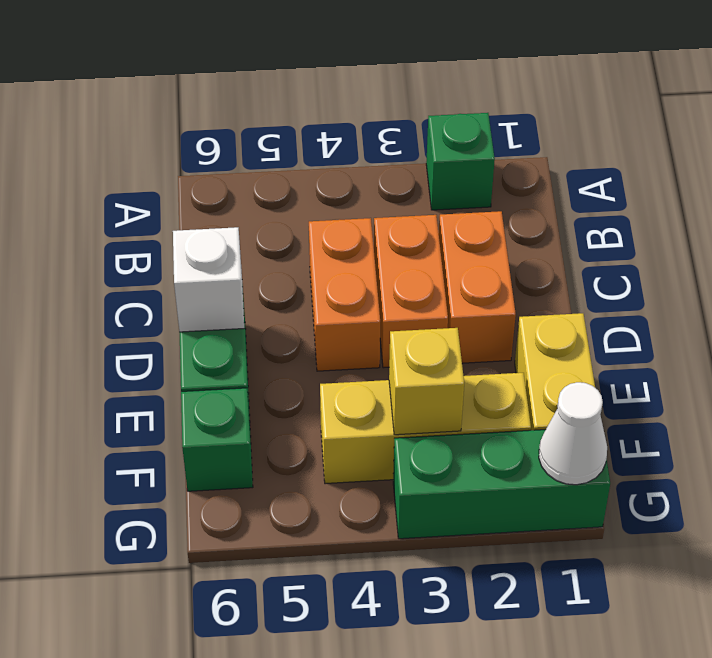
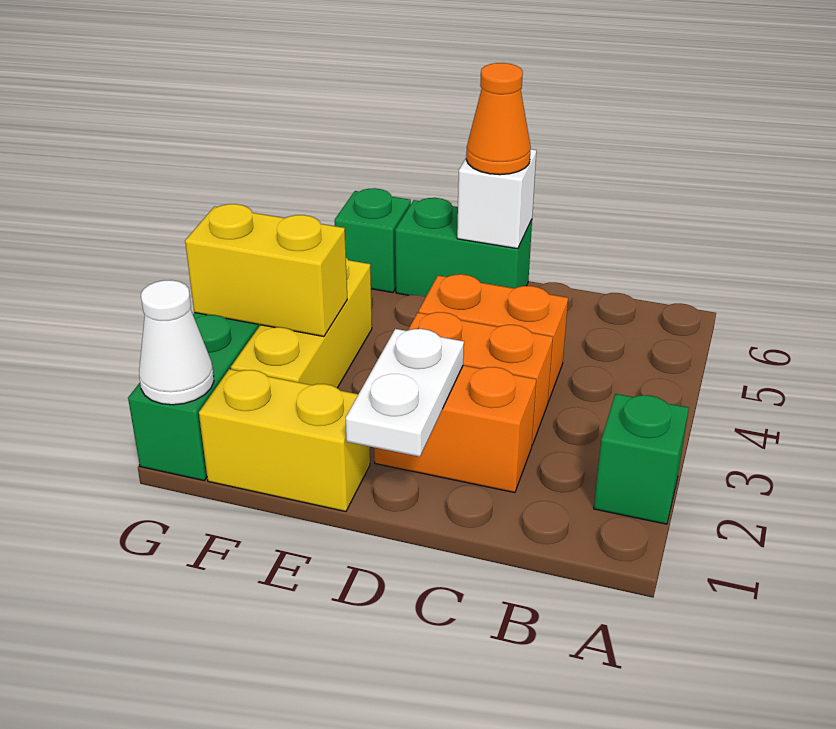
none -> white plate D1:D2 level 2
none -> orange cone D6 level 3
yellow brick F3 level 2 -> yellow brick F3:G3 level 2

